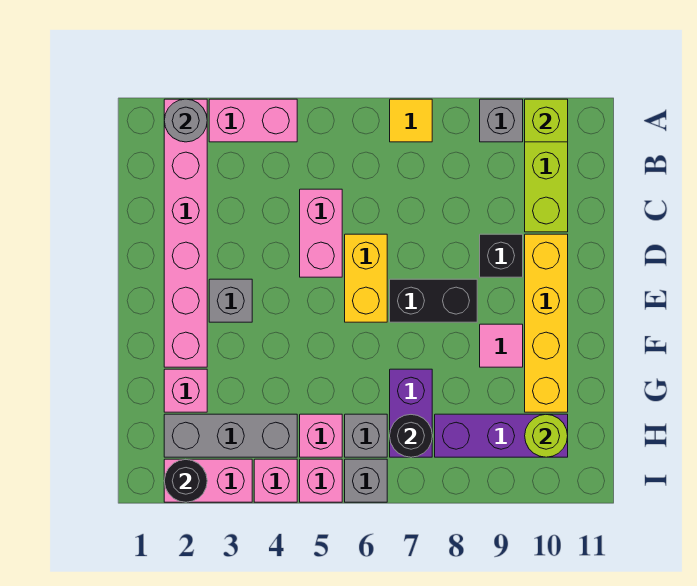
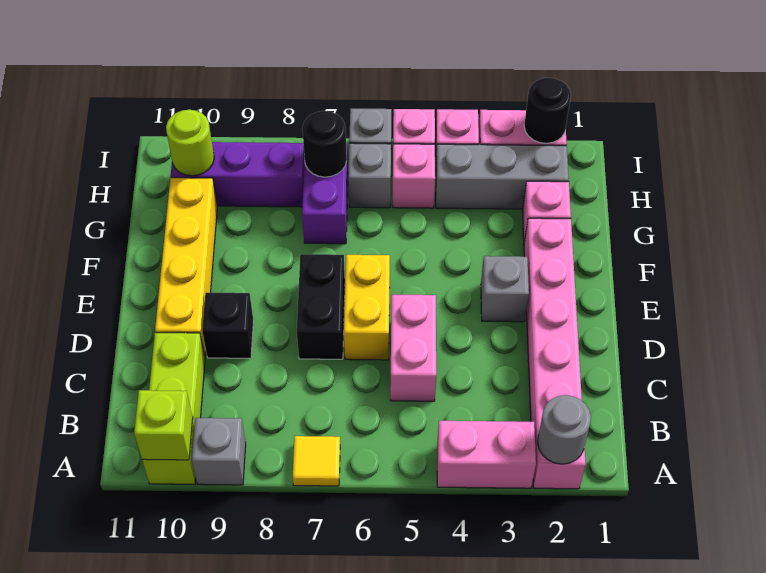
black brick E7:E8 level 1 -> black brick D7:E7 level 1
pink tile F9 level 1 -> none

